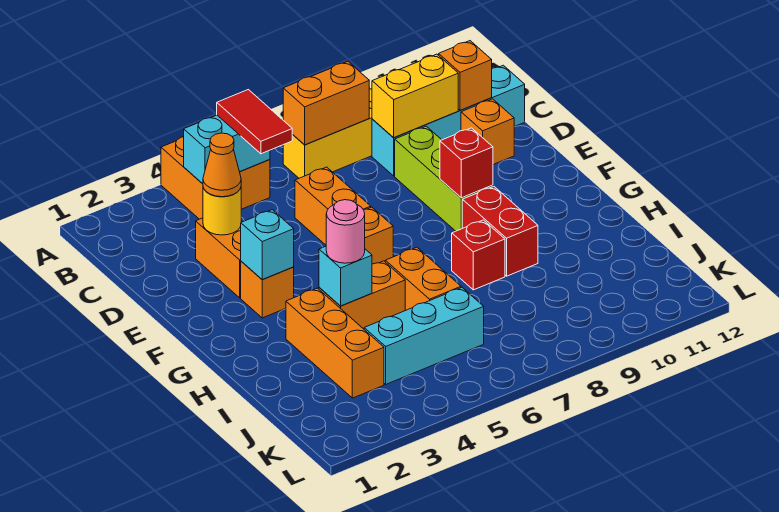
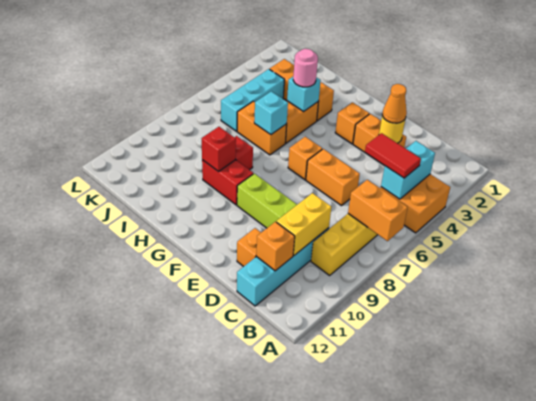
orange brick B7:B8 level 2 -> orange brick A7:B7 level 2
cyan brick F3 level 2 -> cyan brick H6 level 2
red brick F9 level 2 -> red brick H9 level 2

